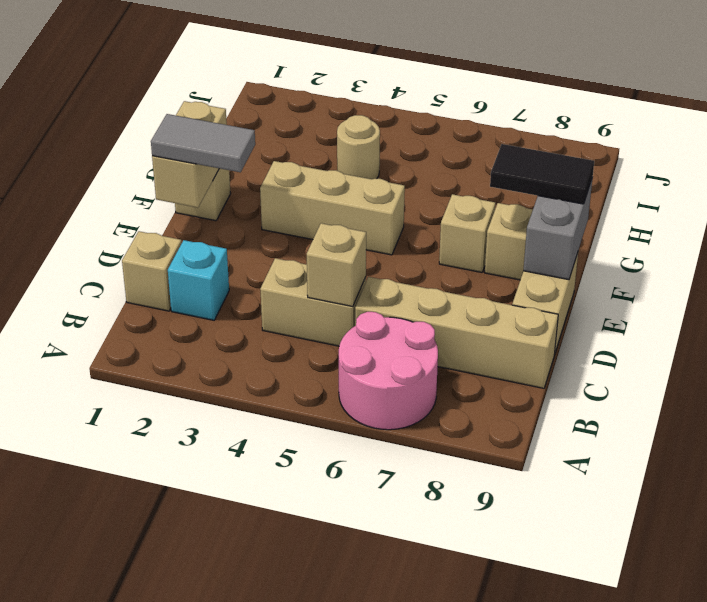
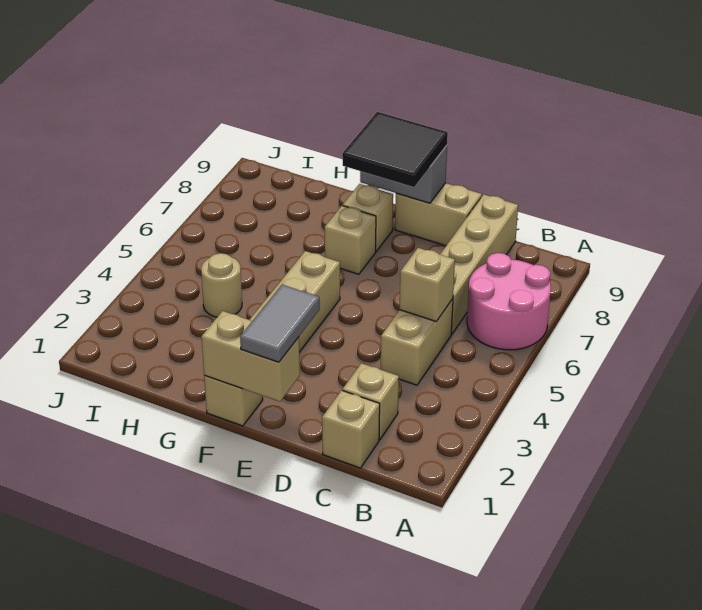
cyan brick C2 level 1 -> tan brick C2 level 1
black tile F8:F9 level 3 -> black tile E8:F9 level 3

